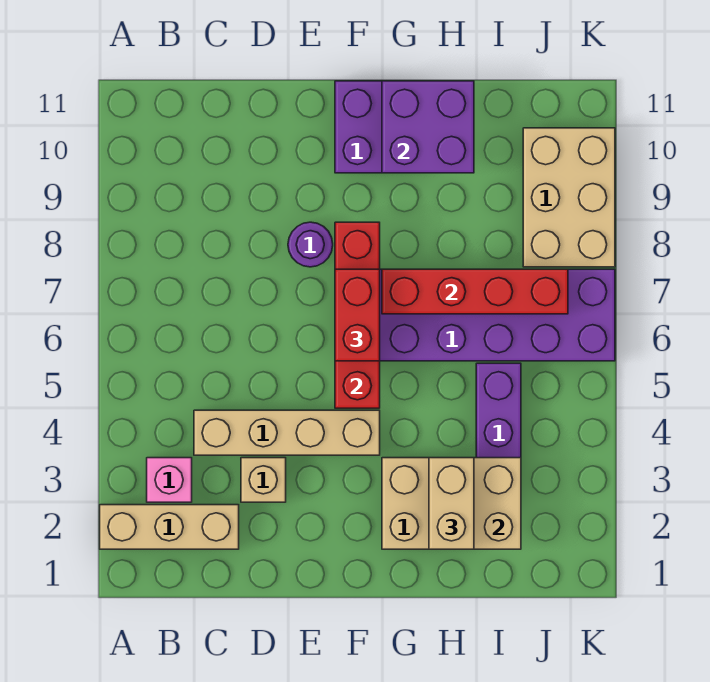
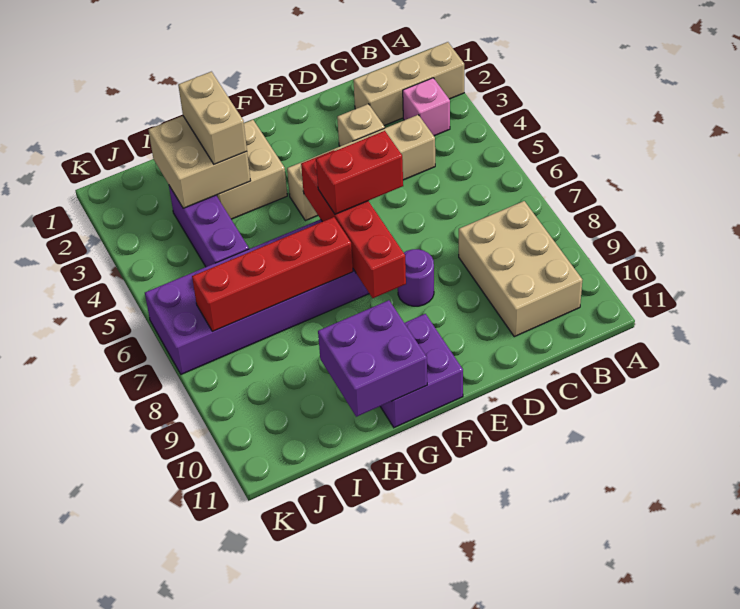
red brick F6:F7 level 3 -> red brick E6:F6 level 3
tan brick J8:K10 level 1 -> tan brick B8:C10 level 1

